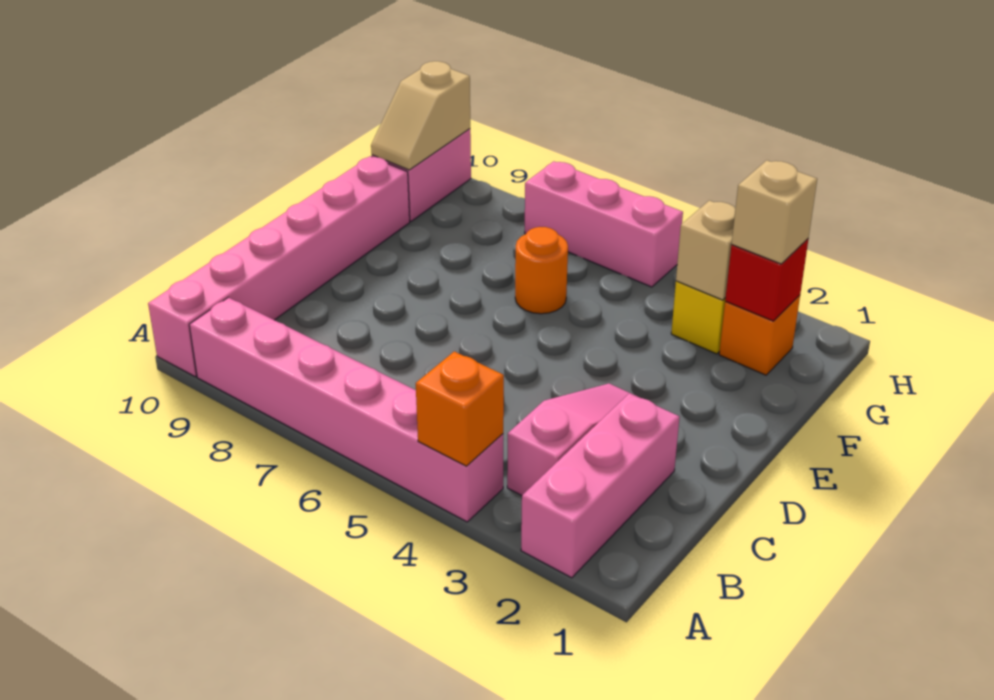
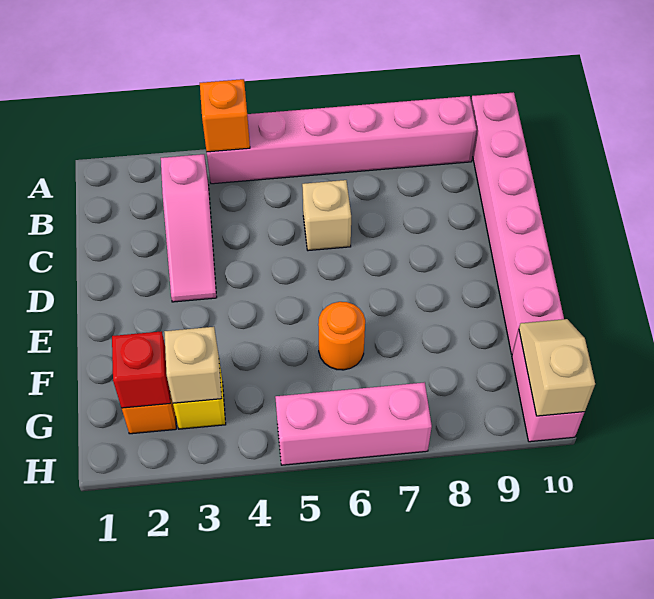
pink brick A2:C2 level 1 -> none
tan brick G2 level 3 -> tan brick C6 level 1

